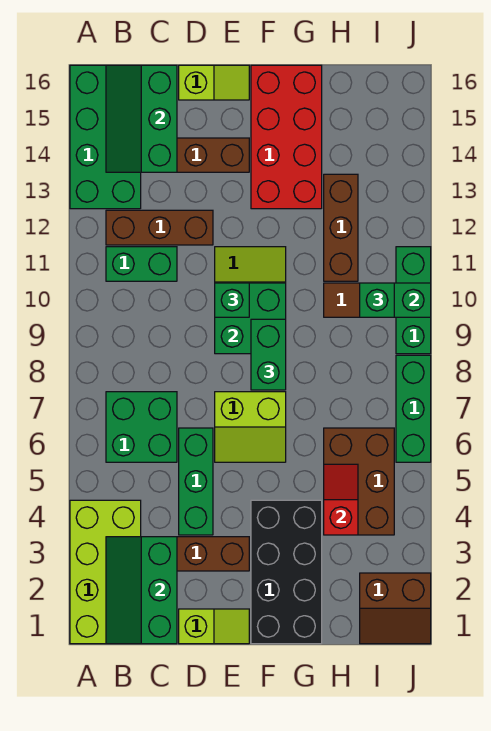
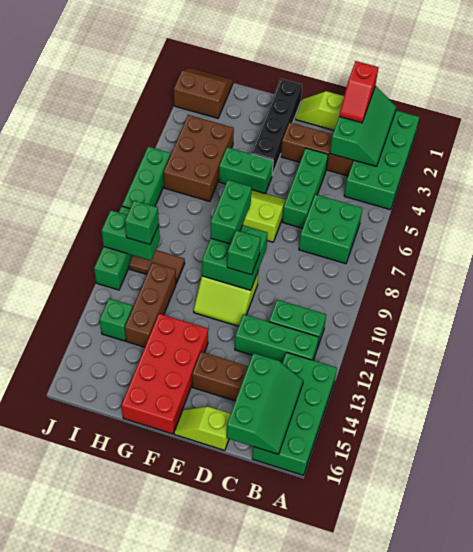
lime brick A1:B4 level 1 -> green brick A1:B4 level 1
brown brick B12:D12 level 1 -> green brick B12:D12 level 1
black brick F1:G4 level 1 -> black brick F1:F4 level 1
none -> green brick F5:G5 level 1
red slope H4:H5 level 2 top 4 -> red slope C1:C2 level 3 top 1
none -> green brick I13 level 1

